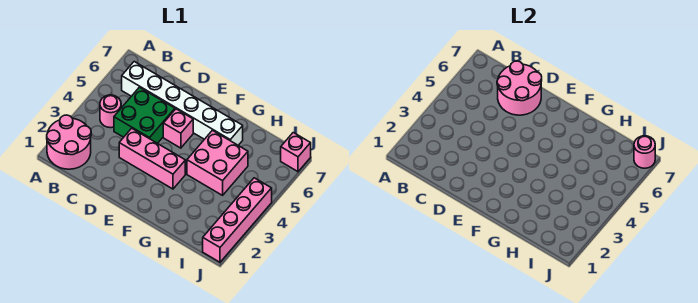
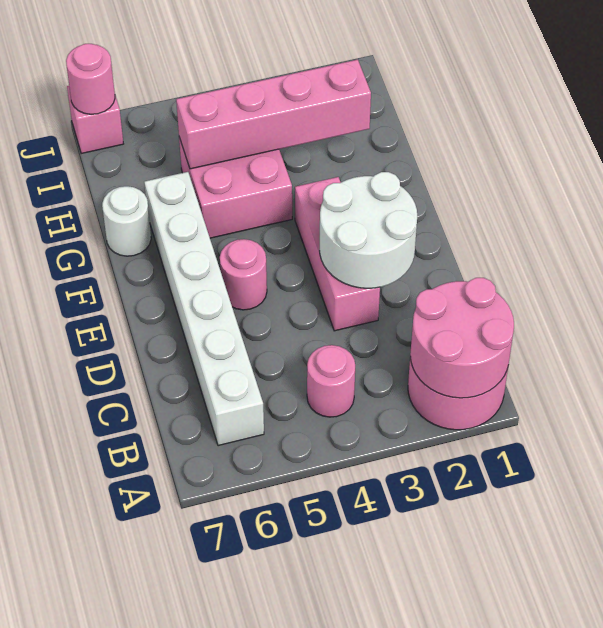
green brick C4:D5 level 1 -> none
pink round brick C6:D7 level 2 -> pink round brick A1:B2 level 2
none -> white round brick D2:E3 level 2
pink brick E5 level 1 -> pink round brick E5 level 1
none -> white round brick G7 level 1
pink brick J1:J4 level 1 -> pink brick H2:H5 level 2

